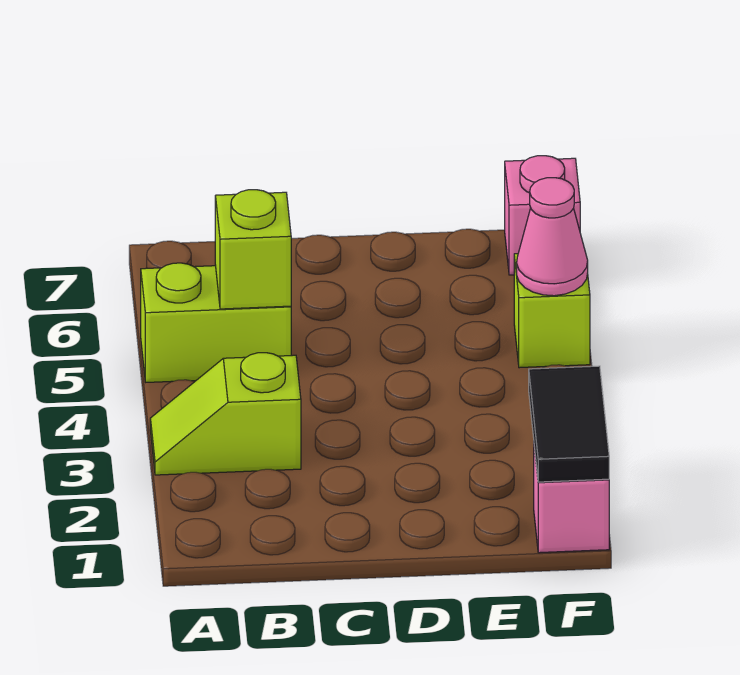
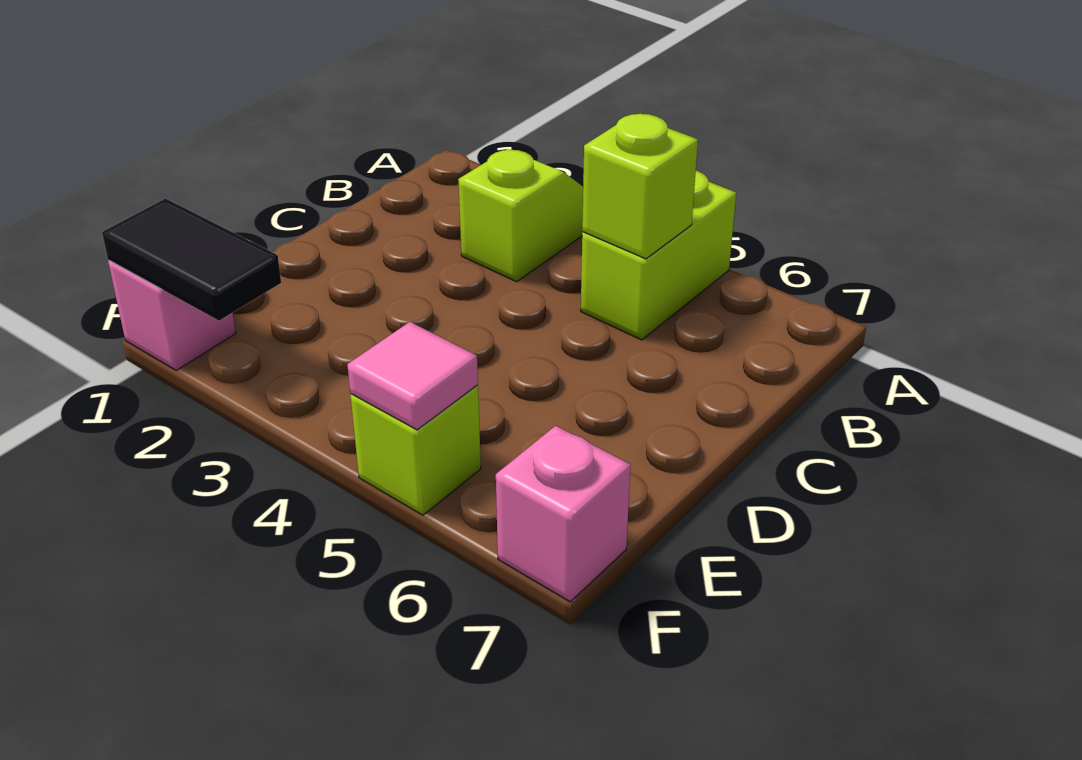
pink cone F5 level 2 -> pink tile F5 level 2

